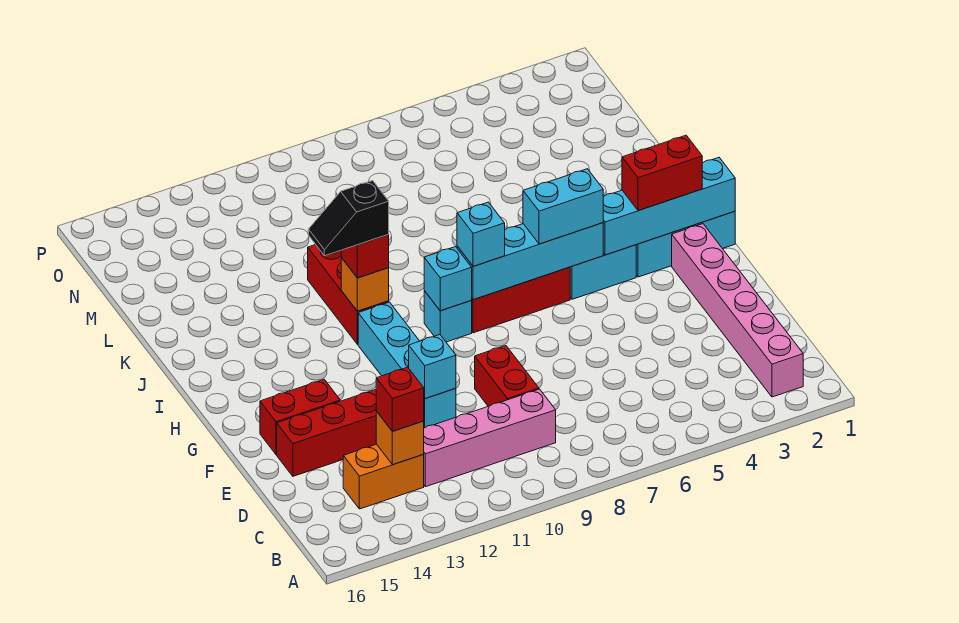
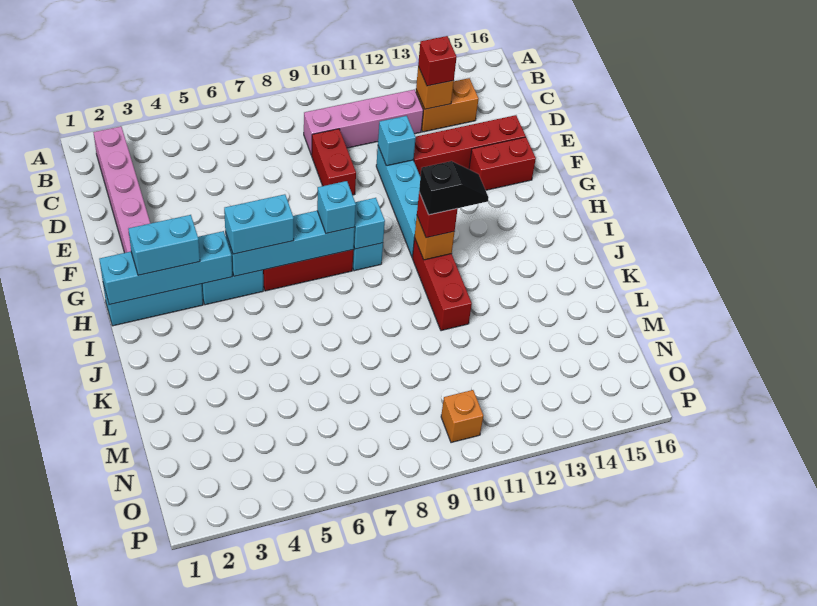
red brick H2:H3 level 3 -> cyan brick H2:H3 level 3
none -> orange brick O10 level 1

